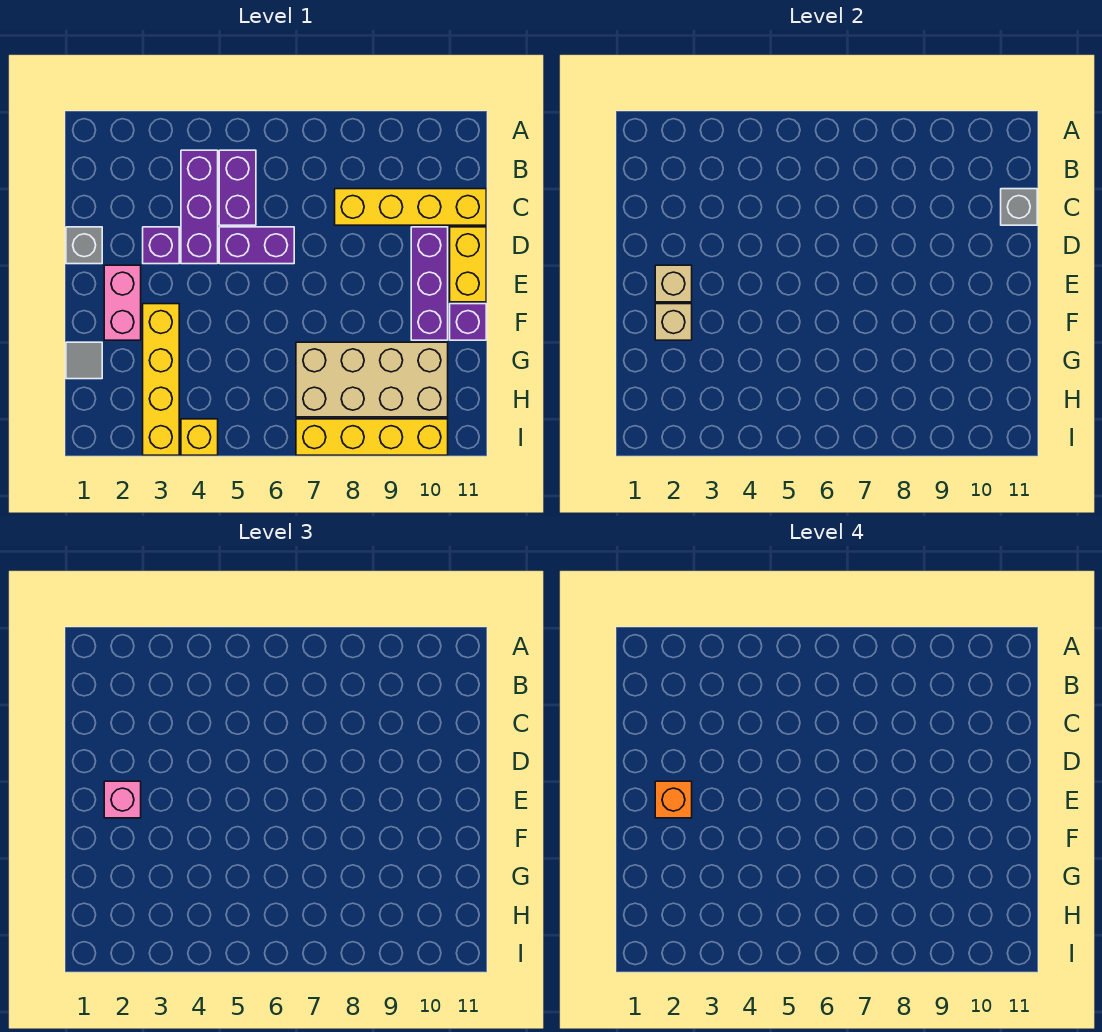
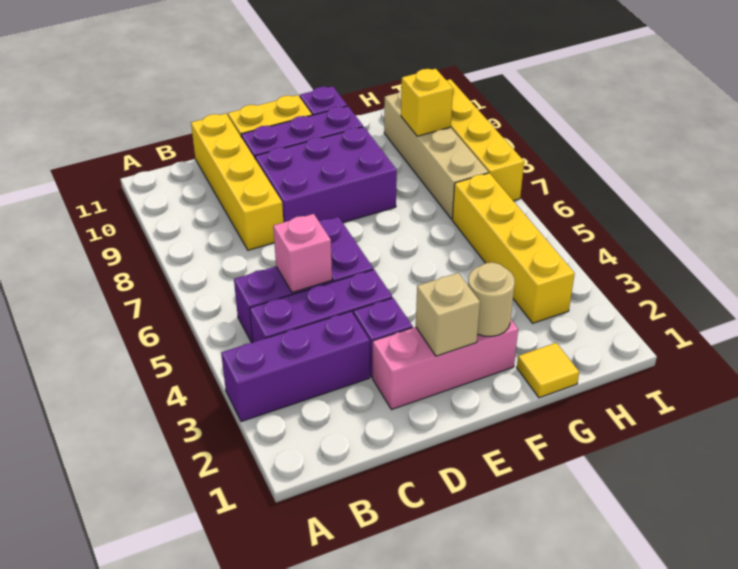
none -> purple brick A3:C3 level 1
grey brick C11 level 2 -> none
grey brick D1 level 1 -> none
none -> purple brick D8:F9 level 1
pink brick E2:F2 level 1 -> pink brick D2:F2 level 1
pink brick E2 level 3 -> pink brick C5 level 2
orange brick E2 level 4 -> none
tan brick F2 level 2 -> tan round brick F2 level 2
yellow brick F3:I3 level 1 -> yellow brick H3:H6 level 1
grey tile G1 level 1 -> yellow tile G1 level 1
tan brick G7:H10 level 1 -> tan brick H7:H10 level 1
yellow brick I4 level 1 -> yellow brick H9 level 2

